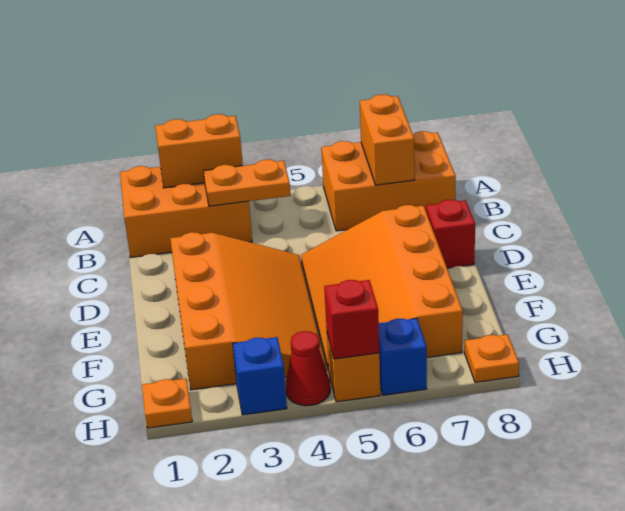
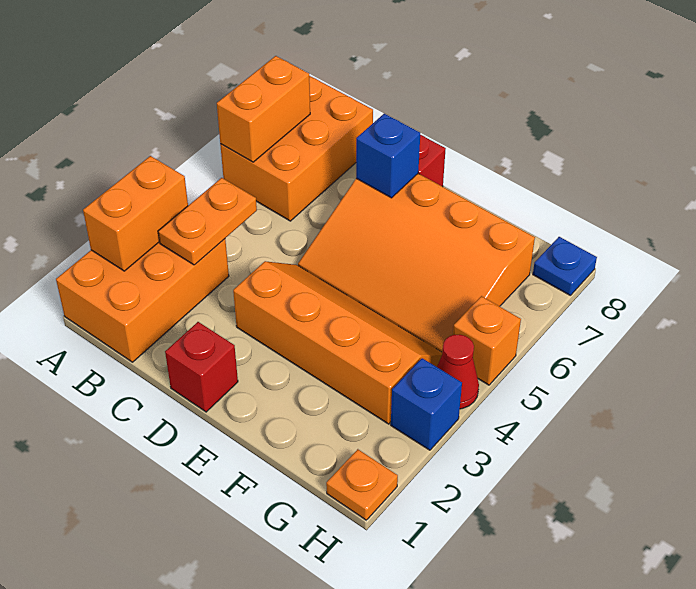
orange brick A7:B7 level 2 -> orange brick A6:A7 level 2
orange slope D2:G4 level 1 top 2 -> orange slope D3:G4 level 1 top 3
red brick H5 level 2 -> red brick D1 level 1
blue brick H6 level 1 -> blue brick D7 level 2
orange plate H8 level 1 -> blue plate H8 level 1

